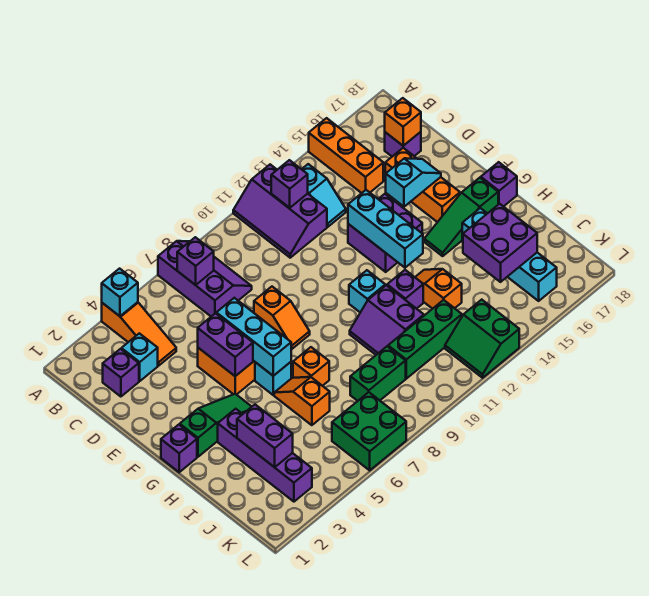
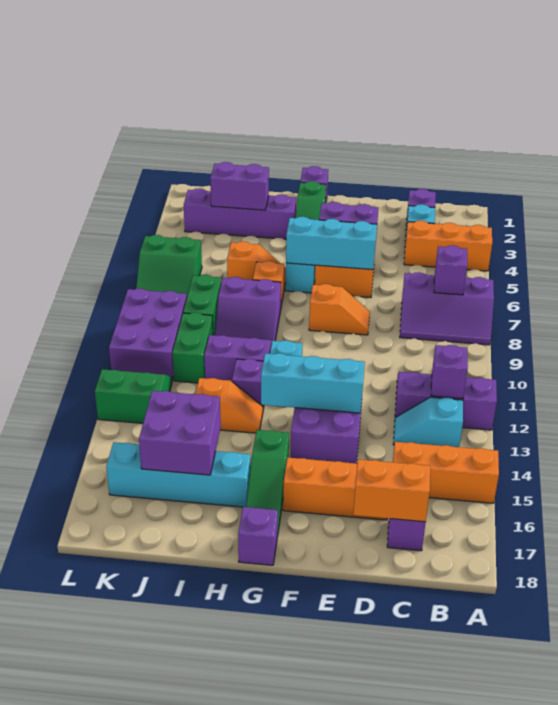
orange slope A4:C4 level 1 top A -> orange brick A4:C4 level 1
cyan brick A4 level 2 -> none
orange brick C17 level 2 -> orange brick C17:D17 level 2
orange slope E8:F8 level 1 top E -> orange slope E8:F8 level 1 top F
cyan slope E15:E16 level 2 top 15 -> none
green slope G15:G17 level 1 top 17 -> green slope G15:G17 level 1 top 15
none -> purple slope H8:I9 level 1 top 8
green brick J10:J12 level 1 -> green brick J10:J11 level 1
green brick K6:L7 level 1 -> green slope K6:L7 level 1 top 6
none -> purple brick K9:L11 level 1

